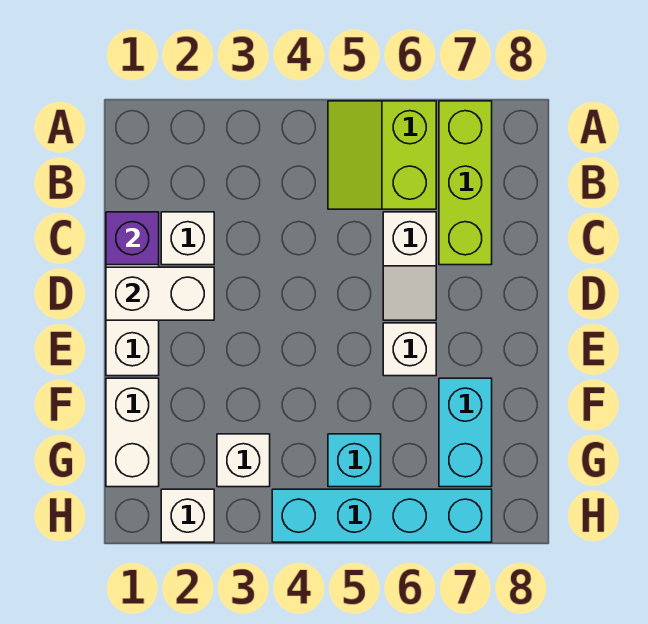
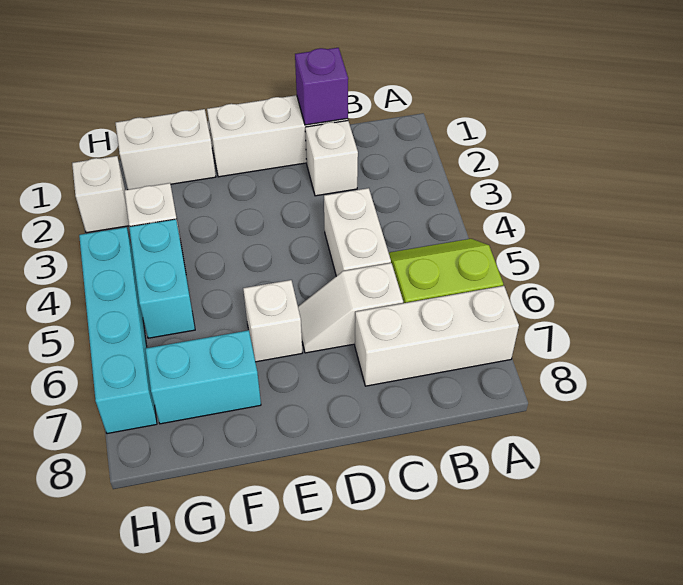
lime brick A7:C7 level 1 -> white brick A7:C7 level 1
white brick D1:D2 level 2 -> white brick C4:C5 level 1
cyan brick G5 level 1 -> cyan brick G4:G5 level 1

